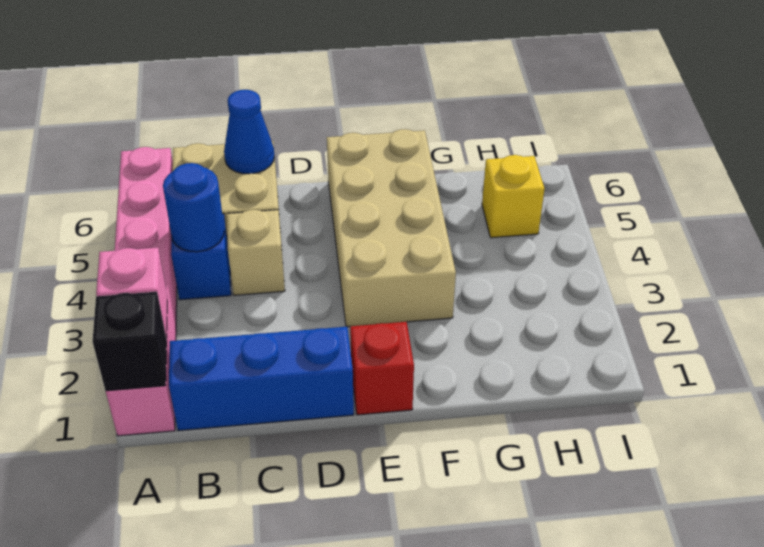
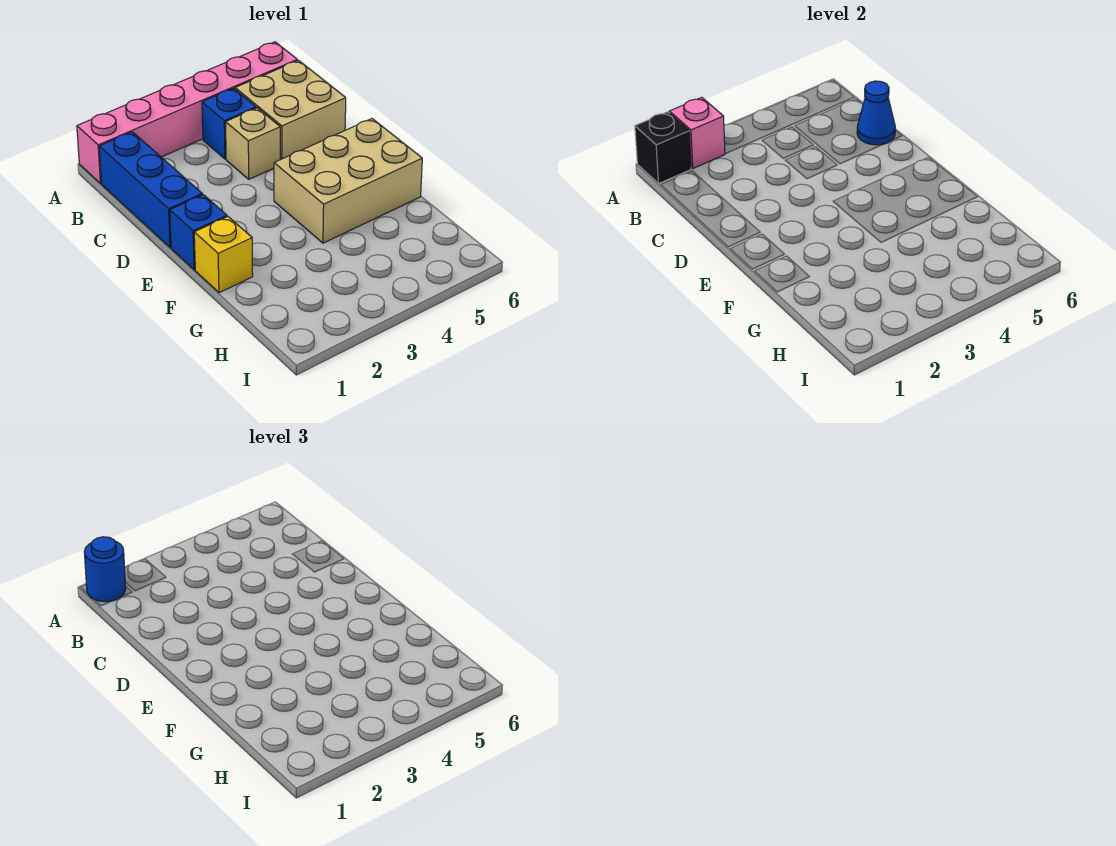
blue round brick B4 level 2 -> blue round brick A1 level 3
red brick E1 level 1 -> blue brick E1 level 1
tan brick E3:F6 level 1 -> tan brick E4:F6 level 1
yellow brick H5 level 1 -> yellow brick F1 level 1

